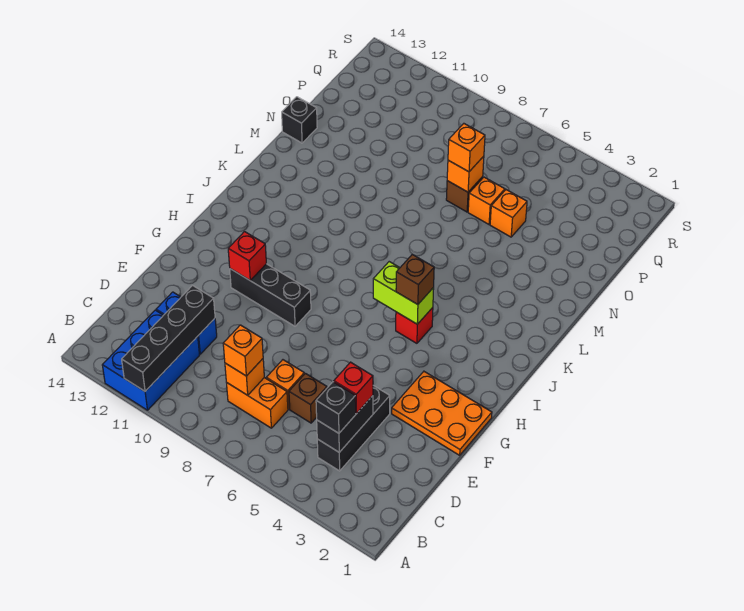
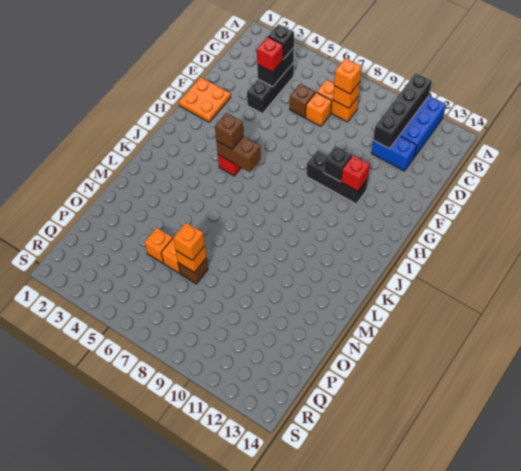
orange plate F1:G3 level 1 -> orange plate F1:G2 level 1
lime brick I5:I6 level 2 -> brown brick I5:I6 level 2
black brick N14 level 1 -> black brick G10 level 2

